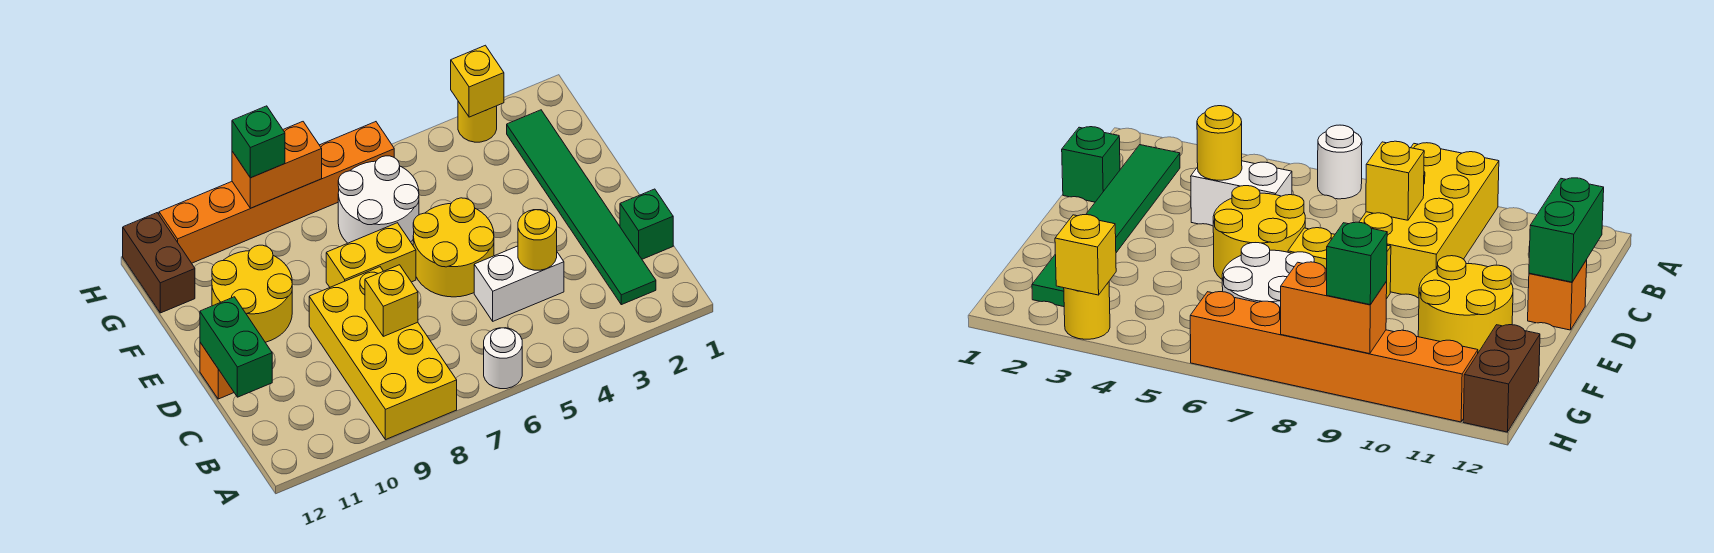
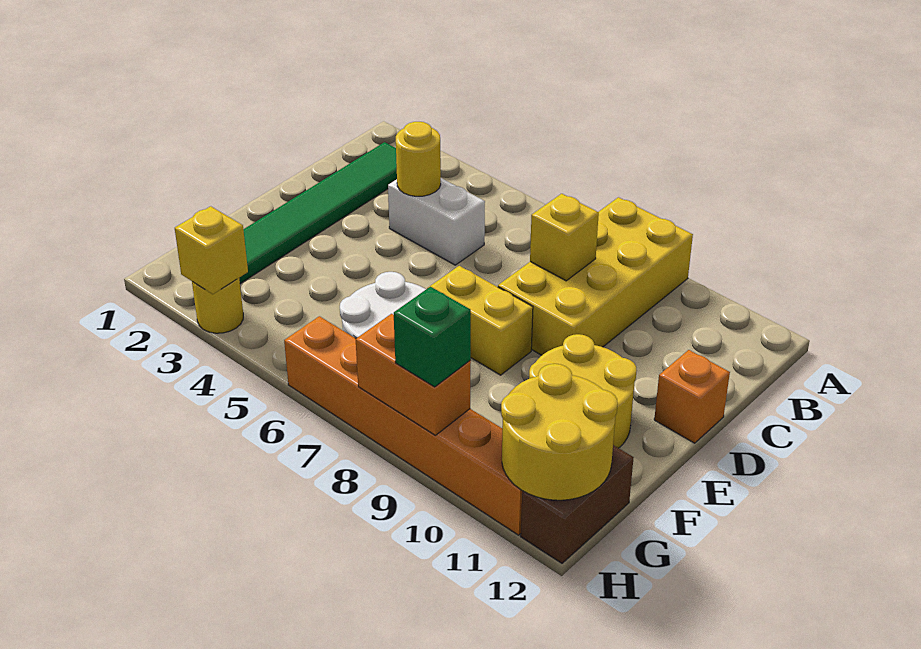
white round brick A6 level 1 -> none
green brick C1 level 1 -> none
green brick C12:D12 level 2 -> none
yellow round brick D5:E6 level 1 -> yellow round brick G11:H12 level 2

